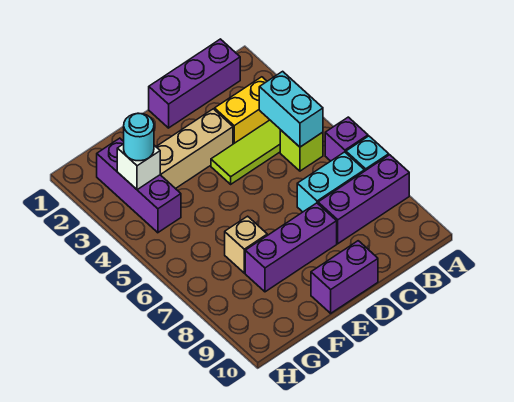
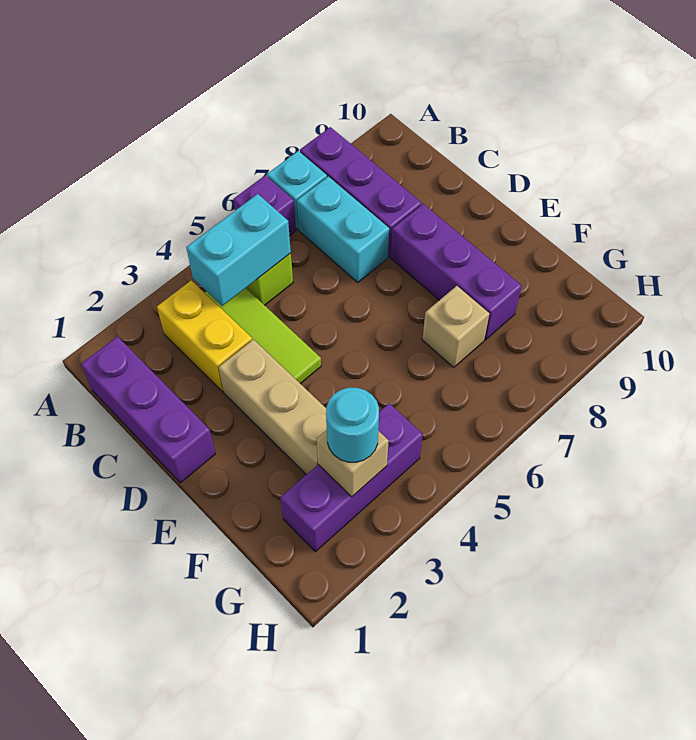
purple brick D10:E10 level 1 -> none
white brick G3 level 2 -> tan brick G3 level 2

